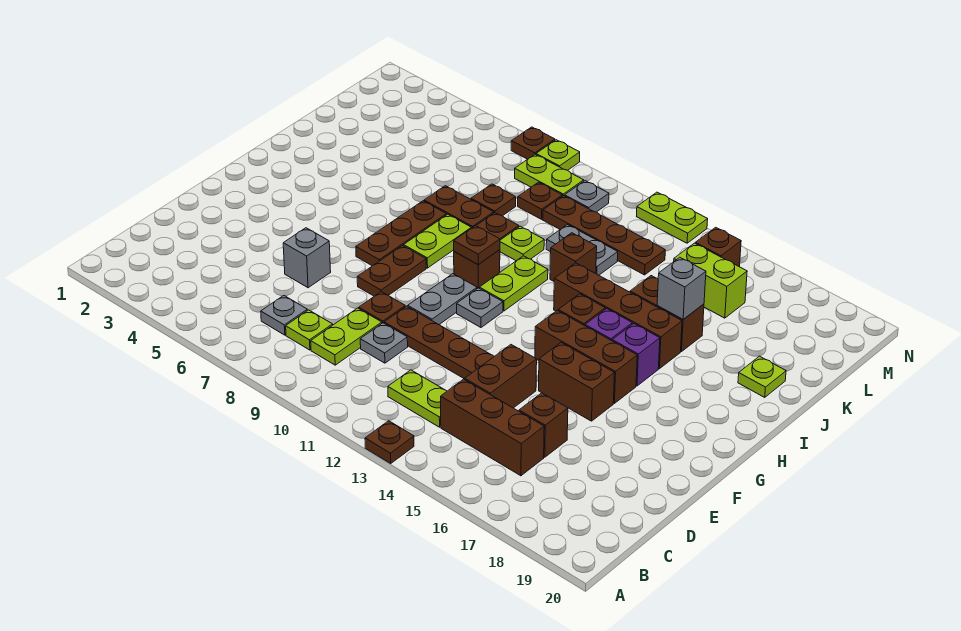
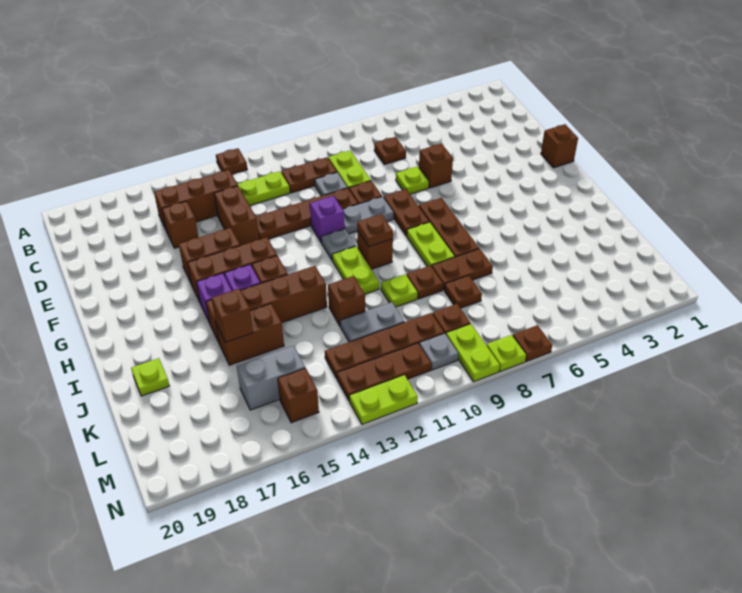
grey plate C7 level 1 -> brown plate C7 level 1
lime plate C8 level 1 -> lime plate E7 level 1
none -> brown plate C10:C11 level 1
grey brick E6 level 1 -> brown brick E6 level 1
none -> brown brick F1 level 1
grey plate F10:G10 level 1 -> grey plate F9:F10 level 1
none -> purple brick F11 level 1
grey brick J16 level 2 -> brown brick J16 level 2
lime brick L15:L16 level 1 -> grey brick L15:L16 level 1
lime plate M8:M9 level 1 -> lime plate M9:N9 level 1
none -> brown plate M11:M13 level 1

